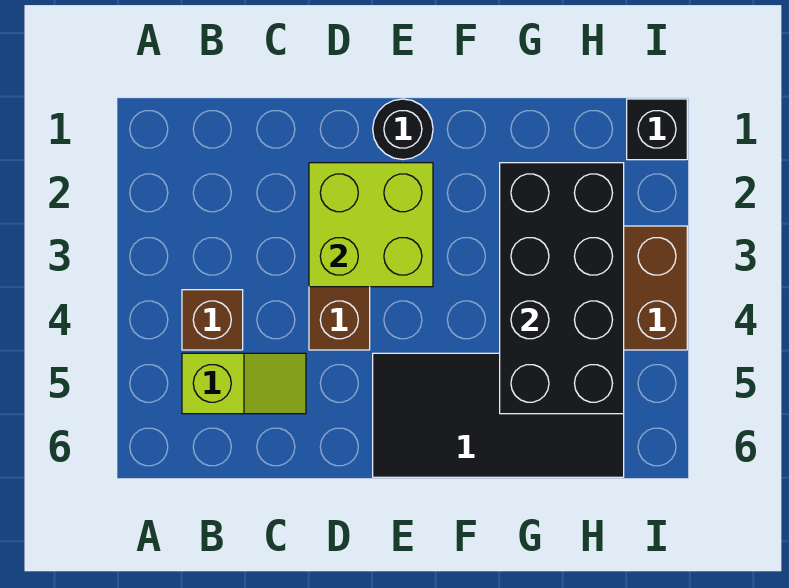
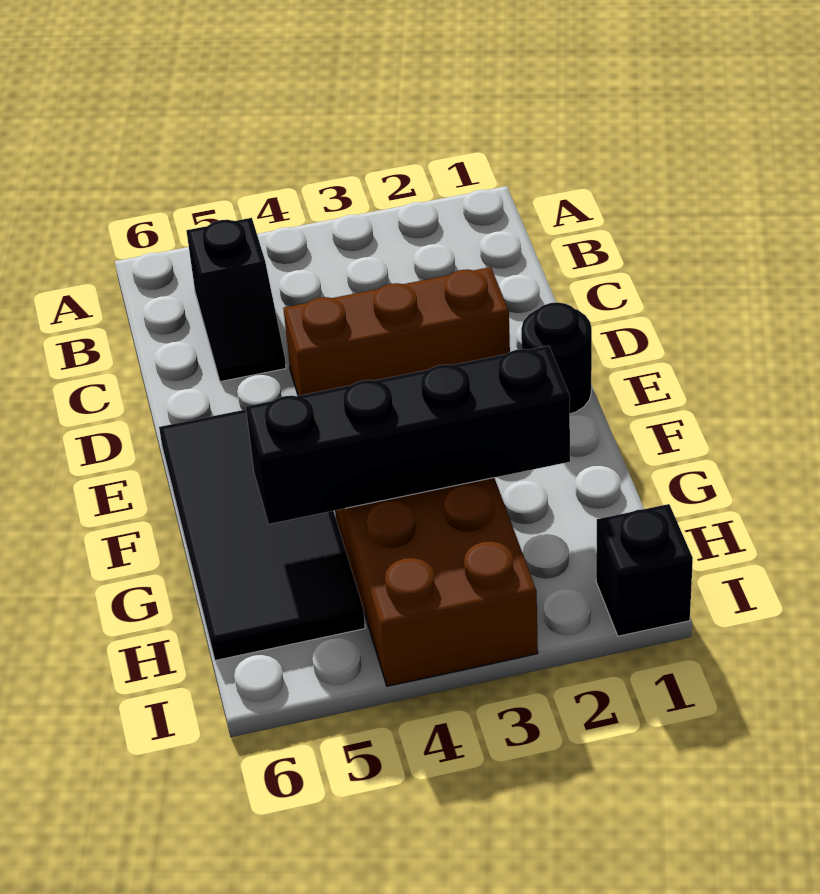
brown brick B4 level 1 -> none
lime slope B5:C5 level 1 top B -> black slope B5:C5 level 1 top B
lime brick D2:E3 level 2 -> none
black brick G2:H5 level 2 -> black brick G2:G5 level 2

